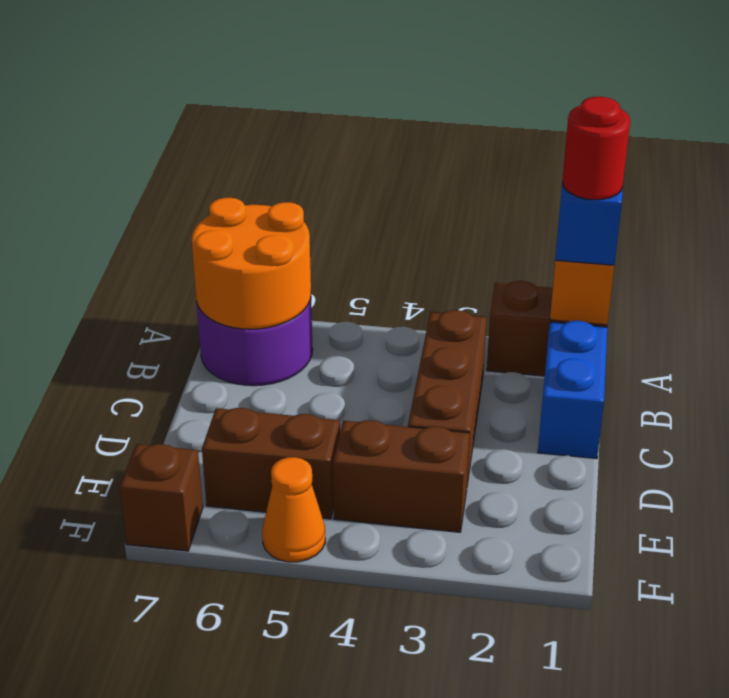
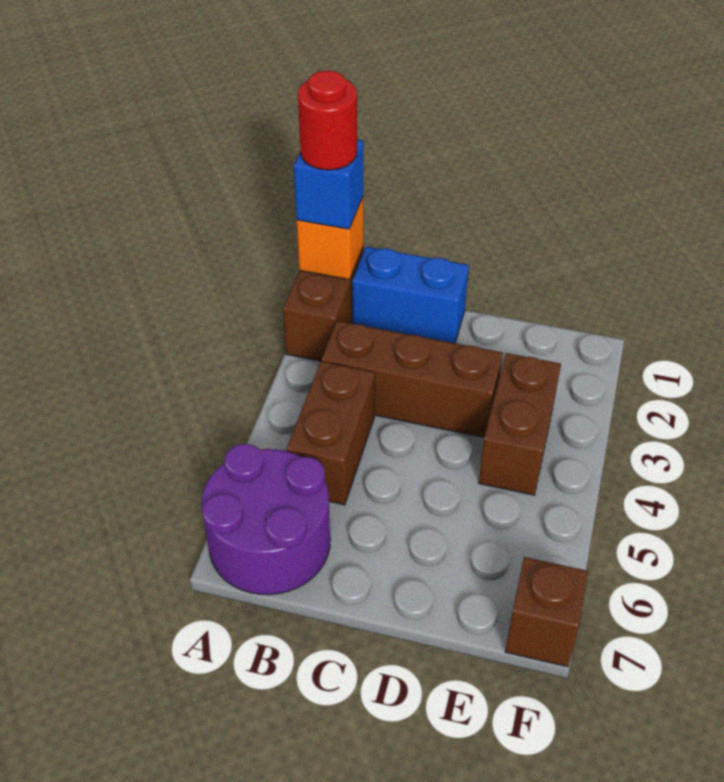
orange round brick A6:B7 level 2 -> none
brown brick E5:E6 level 1 -> brown brick B4:B5 level 1
orange cone F5 level 1 -> none

